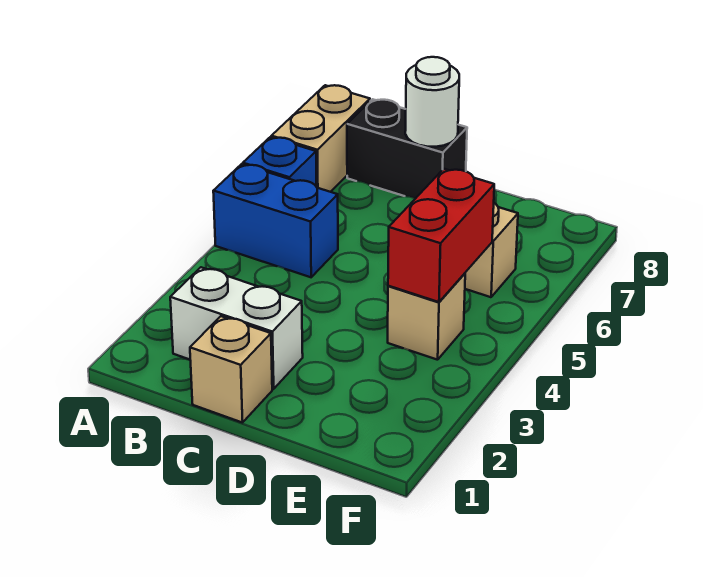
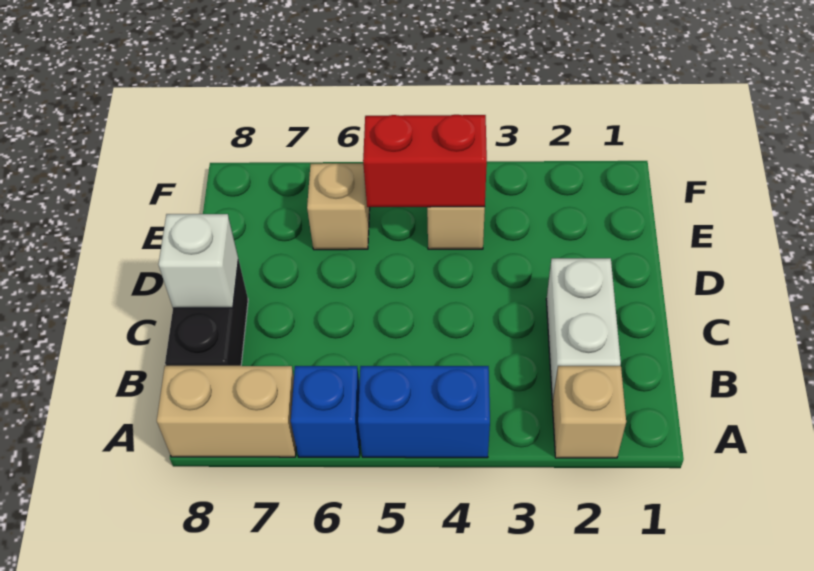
blue brick A5:B5 level 1 -> blue brick A4:A5 level 1
tan brick C1 level 1 -> tan brick A2 level 1
white round brick C8 level 2 -> white brick C8 level 2

